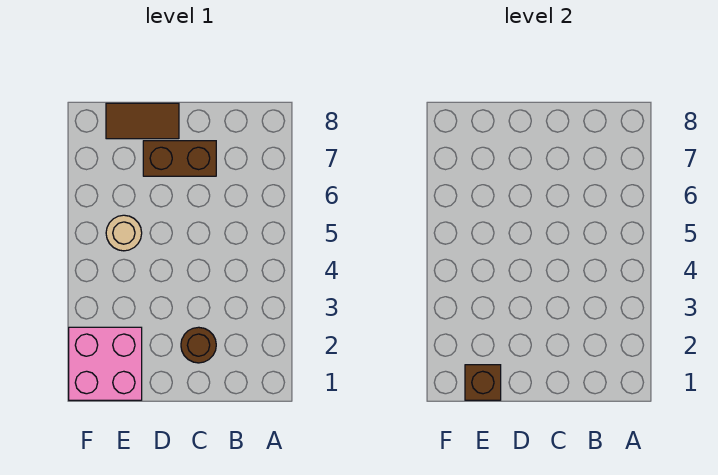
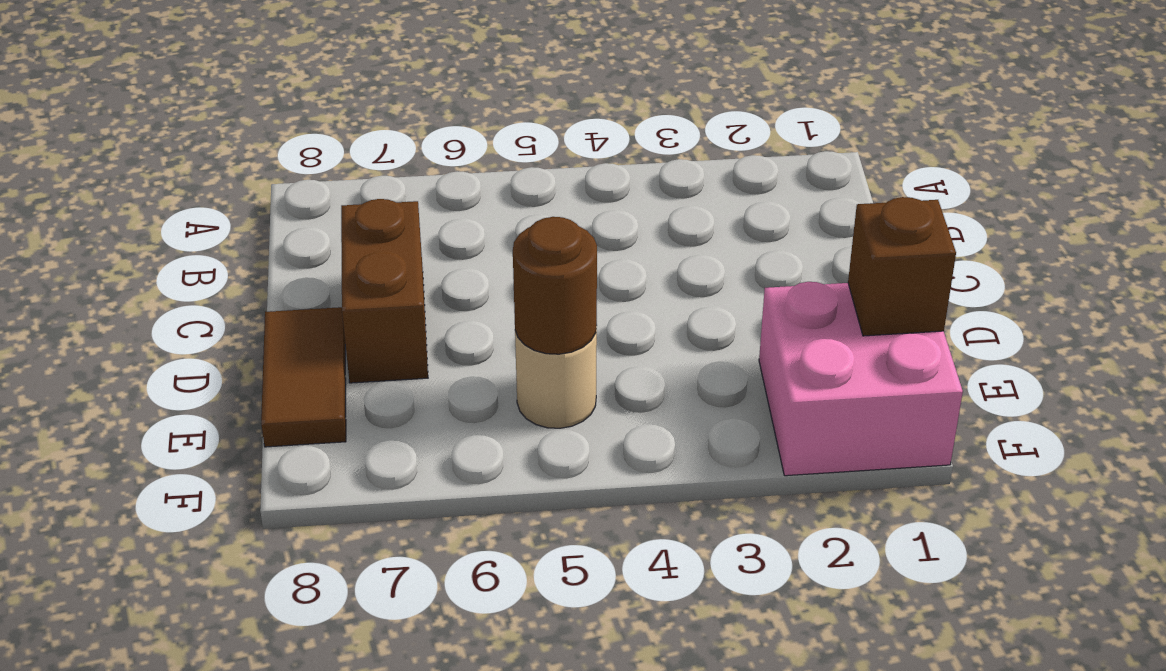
brown round brick C2 level 1 -> brown round brick E5 level 2

